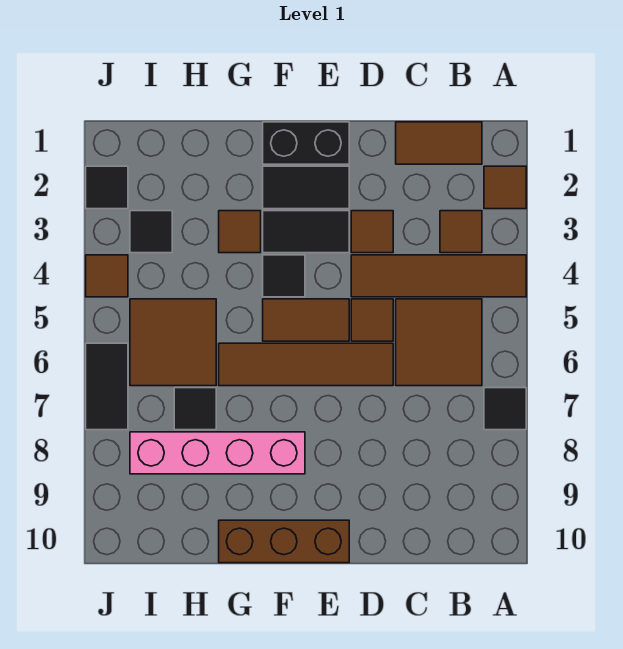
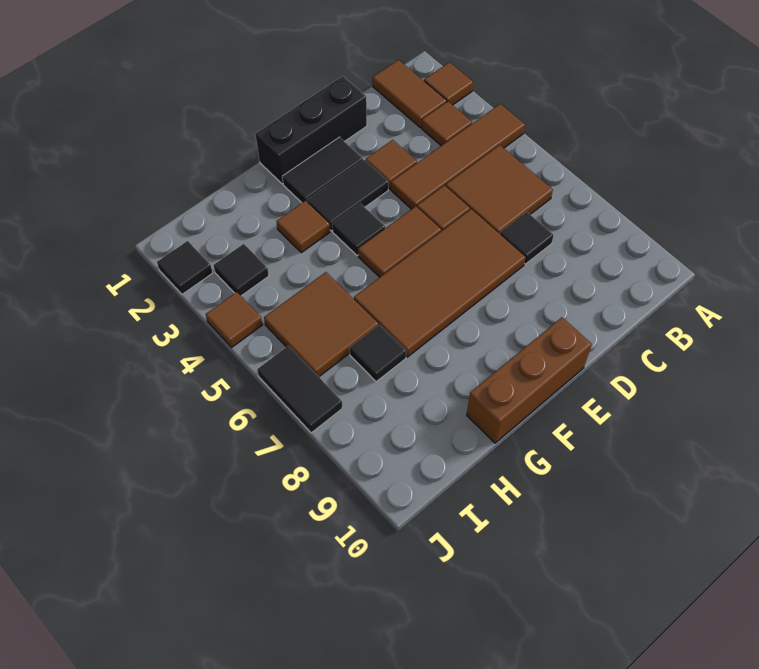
black tile A7 level 1 -> black tile C7 level 1
brown tile B1:C1 level 1 -> brown tile B1:B2 level 1
brown tile D6:G6 level 1 -> brown tile D6:G7 level 1
black brick E1:F1 level 1 -> black brick D1:F1 level 1
pink brick F8:I8 level 1 -> none

